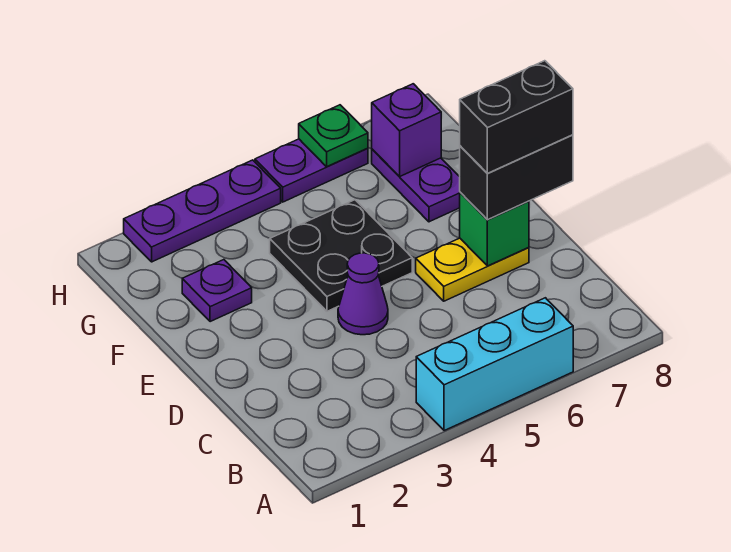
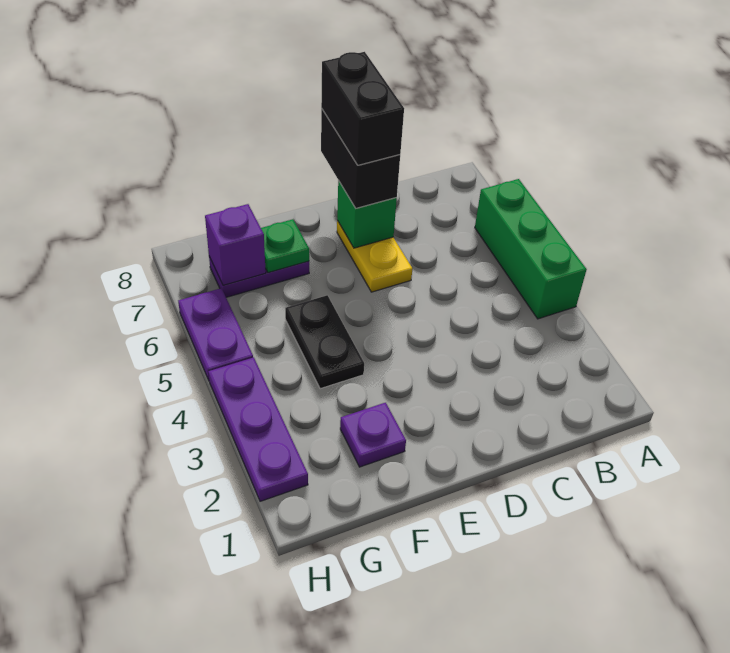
cyan brick A4:A6 level 1 -> green brick A4:A6 level 1
purple cone D4 level 1 -> none
black plate E4:F5 level 1 -> black plate F4:F5 level 1
green plate H6 level 2 -> green plate F7 level 2

